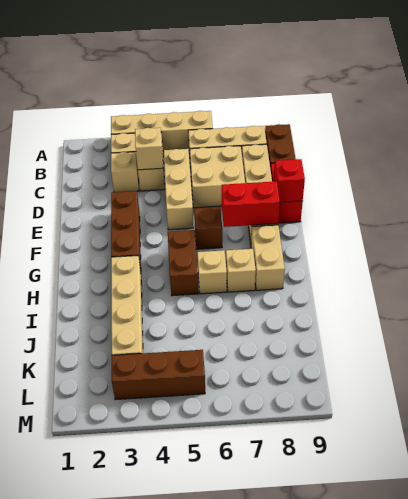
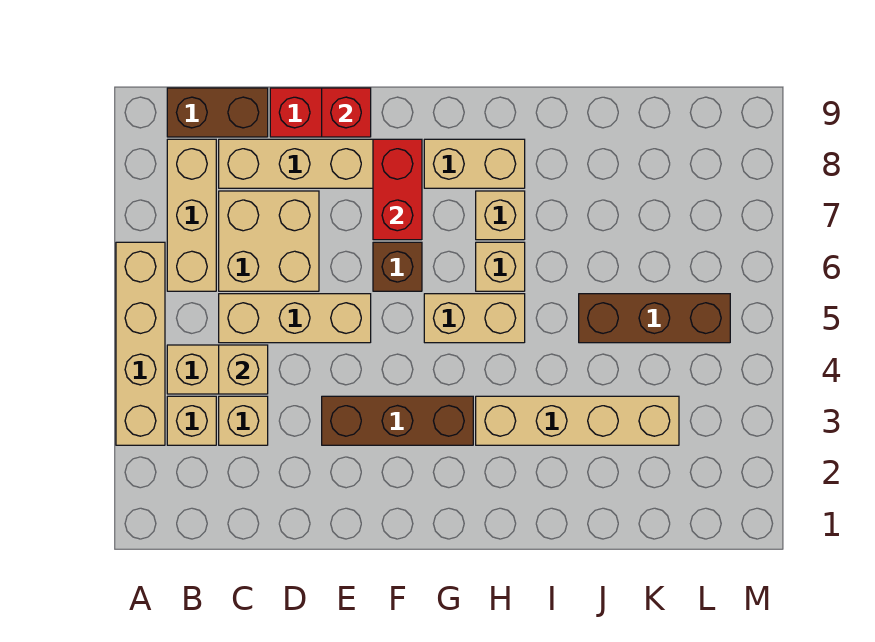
brown brick G5:H5 level 1 -> tan brick G5:H5 level 1
brown brick L3:L5 level 1 -> brown brick J5:L5 level 1

